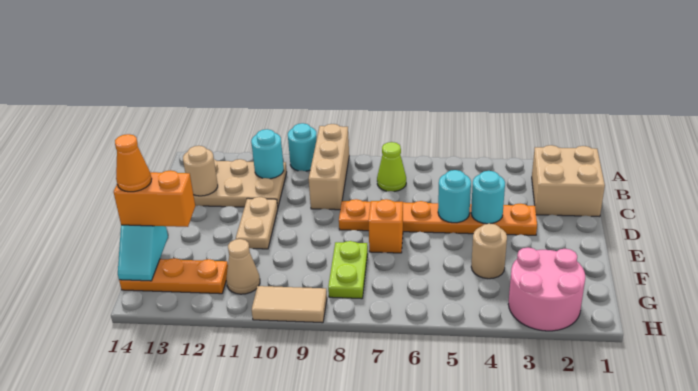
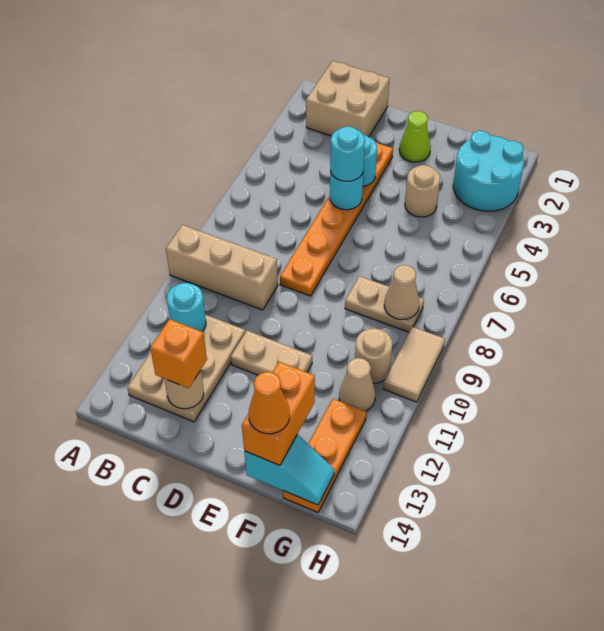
cyan round brick A10 level 1 -> cyan round brick D5 level 3
lime cone B7 level 1 -> lime cone E2 level 1
orange brick E7 level 1 -> orange brick C13 level 3
lime plate F8:G8 level 1 -> tan plate F8:G8 level 1
pink round brick G2:H3 level 1 -> cyan round brick G2:H3 level 1
none -> tan cone G8 level 2
none -> tan round brick G10 level 1

